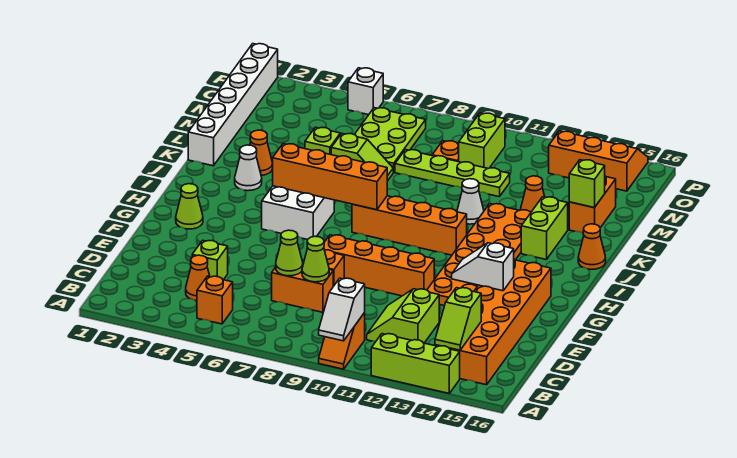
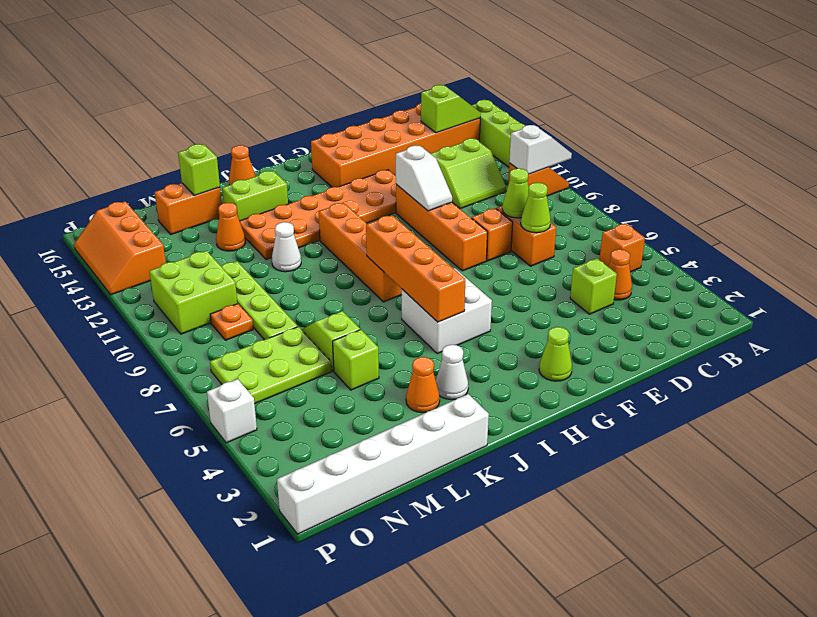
white slope F13:F14 level 2 top 14 -> white slope F10:F11 level 2 top 11
lime brick N10:O10 level 1 -> lime brick N10:O11 level 1

